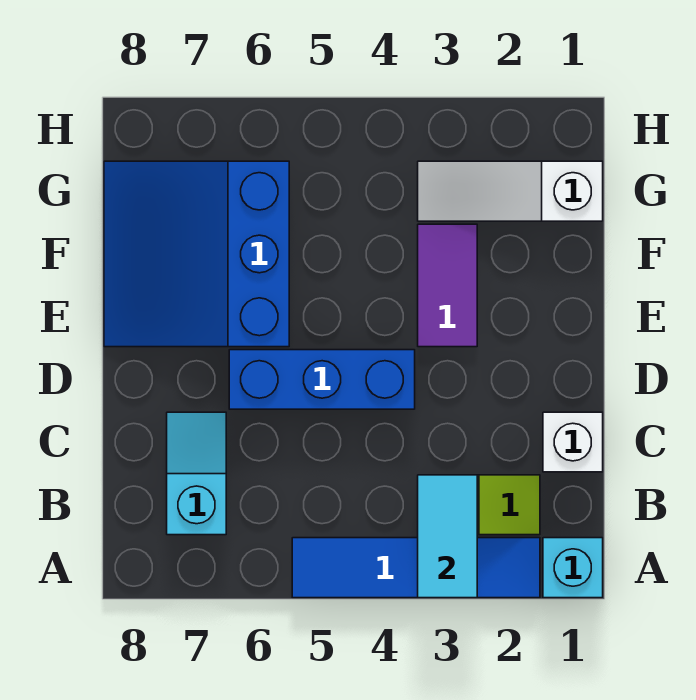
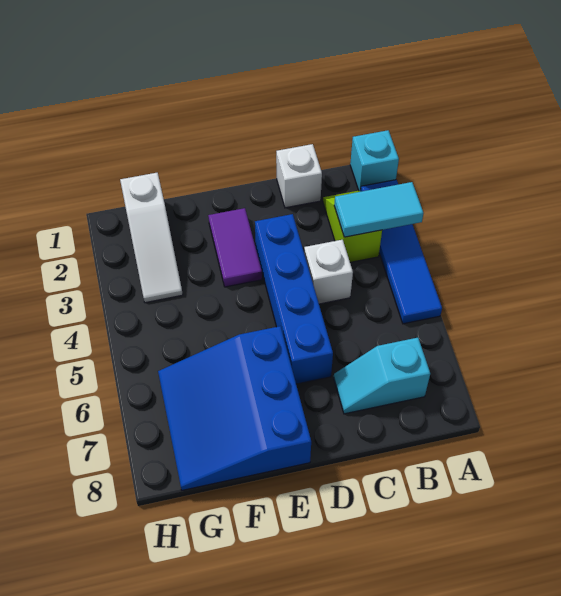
none -> white brick C4 level 1
blue brick D4:D6 level 1 -> blue brick D3:D6 level 1
purple tile E3:F3 level 1 -> purple tile E2:E3 level 1
blue slope E6:G8 level 1 top 6 -> blue slope E6:G8 level 1 top E

